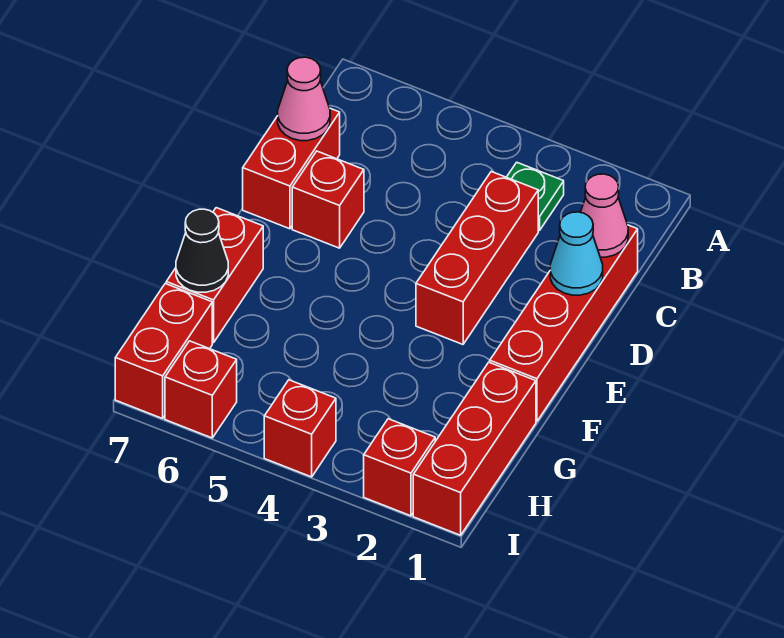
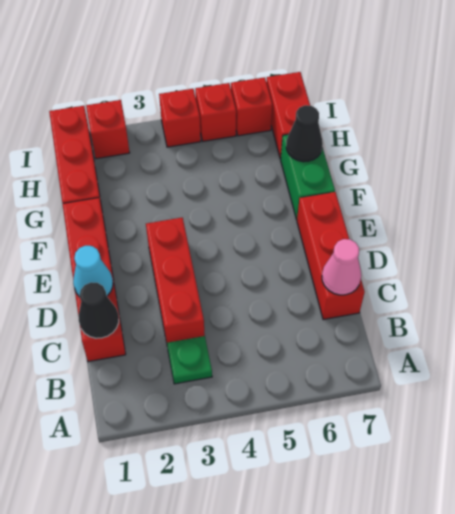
pink cone C1 level 2 -> black cone C1 level 2
red brick C7:D7 level 1 -> red brick C7:E7 level 1
red brick D6 level 1 -> red brick I5 level 1
red brick F7:G7 level 1 -> green brick F7:G7 level 1

